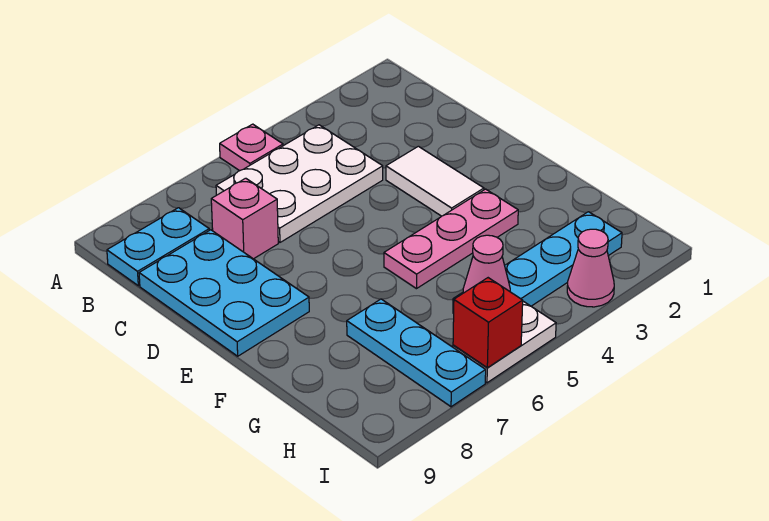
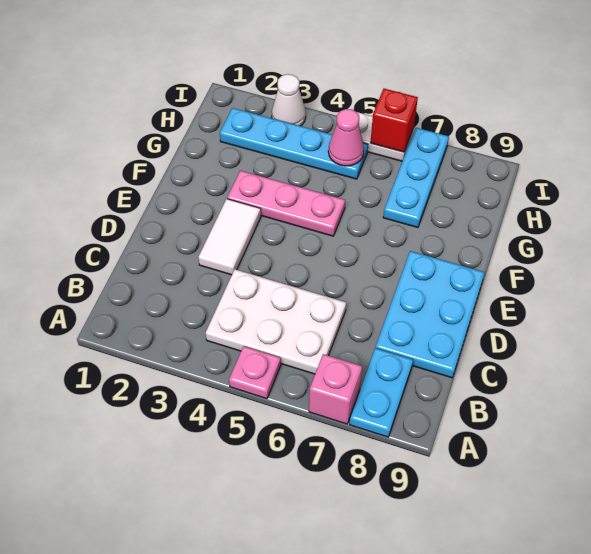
cyan plate B8:B9 level 1 -> cyan plate A8:B8 level 1
pink brick C7 level 1 -> pink brick A7 level 1
pink cone I3 level 1 -> white cone I3 level 1

